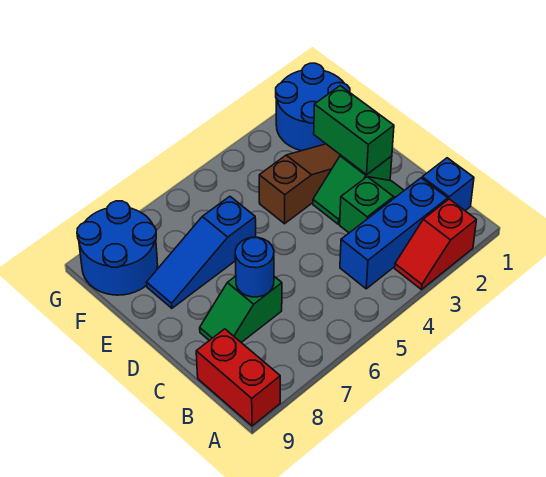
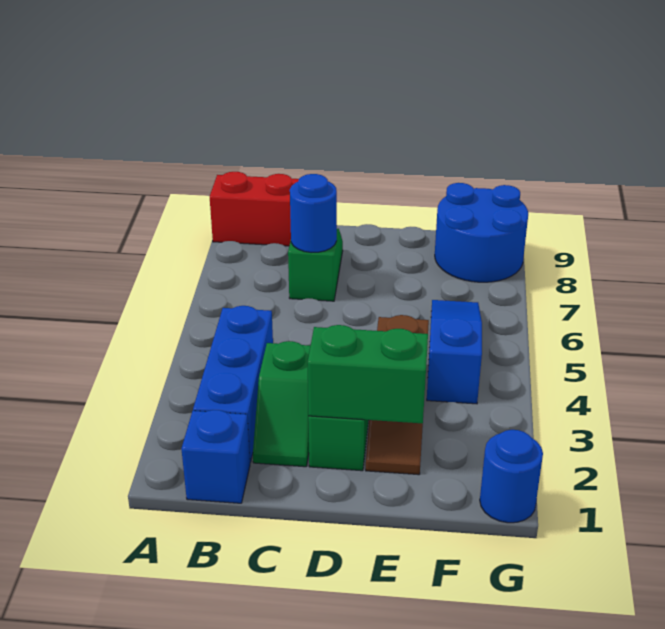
red slope A2:A3 level 1 top 2 -> none
blue slope E6:E8 level 1 top 6 -> blue slope F4:F6 level 1 top 4
blue round brick F1:G2 level 1 -> blue round brick G1 level 1

